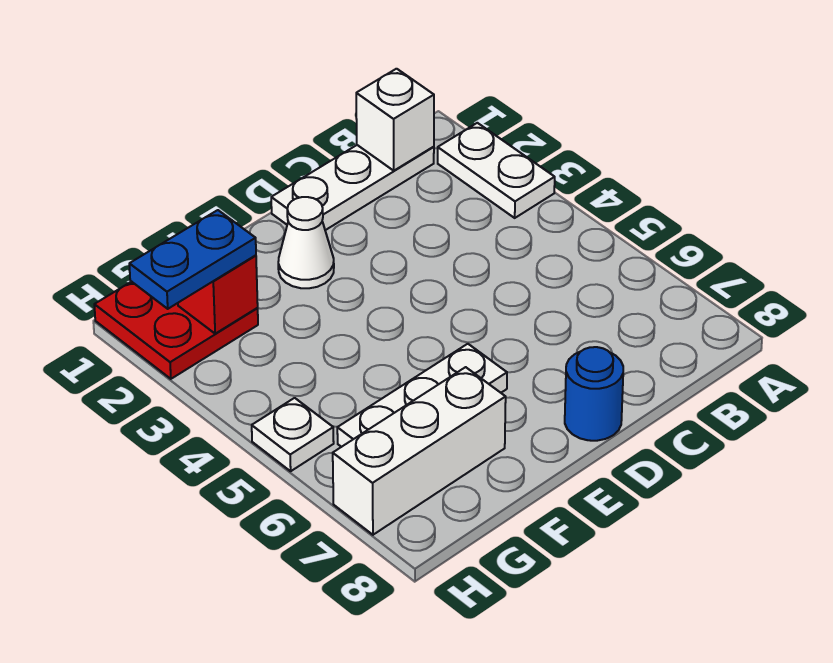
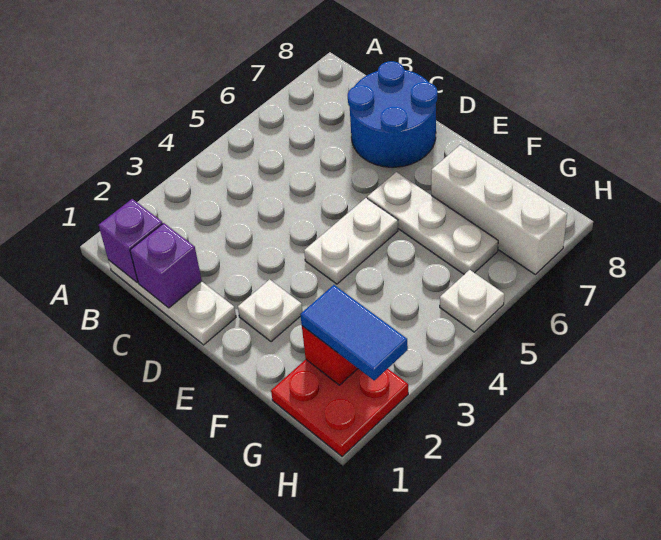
white plate A2:A3 level 1 -> white plate E4:E5 level 1
white brick B1 level 2 -> purple brick B1 level 2
none -> purple brick C1 level 2
blue round brick D8 level 1 -> blue round brick C7:D8 level 1
white cone E2 level 1 -> white plate E2 level 1
blue plate G2:H2 level 3 -> blue tile G2:H2 level 3

